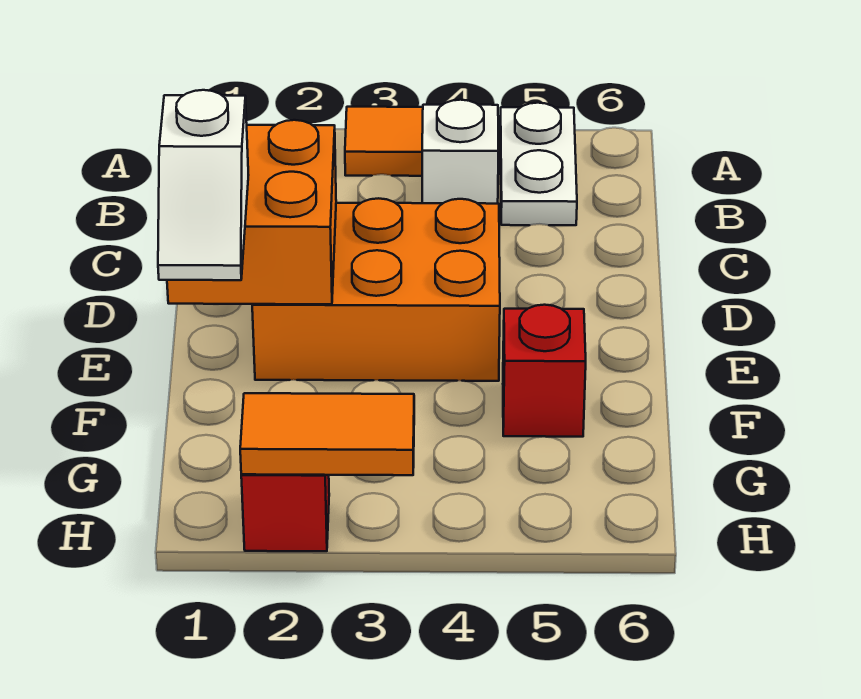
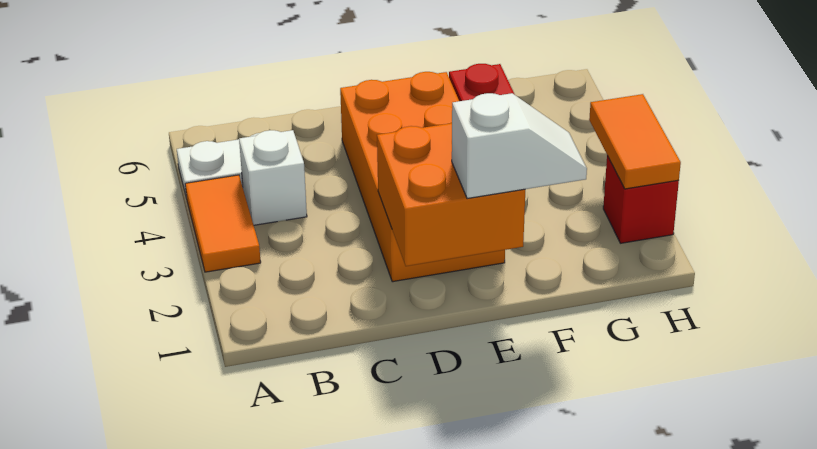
orange brick D2:E4 level 1 -> orange brick D2:E5 level 1

